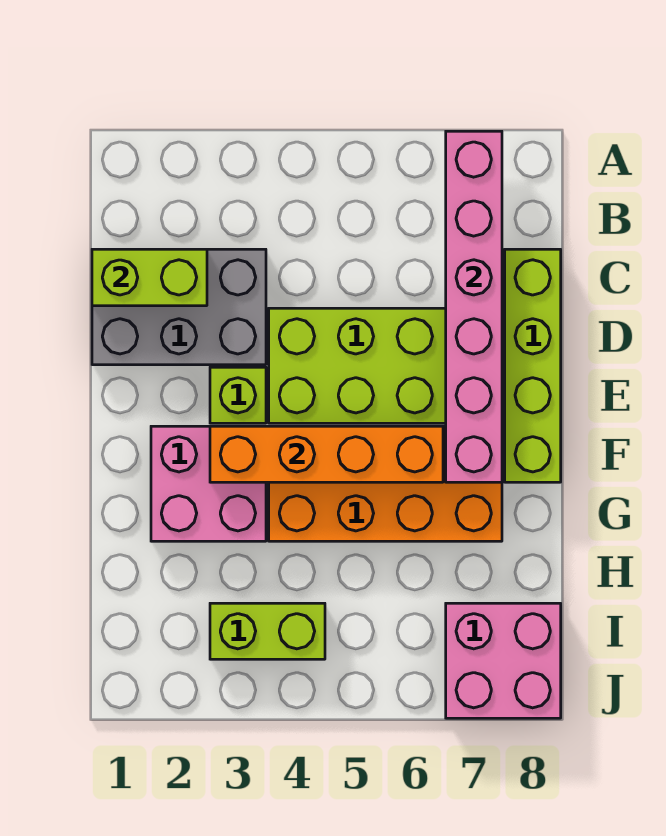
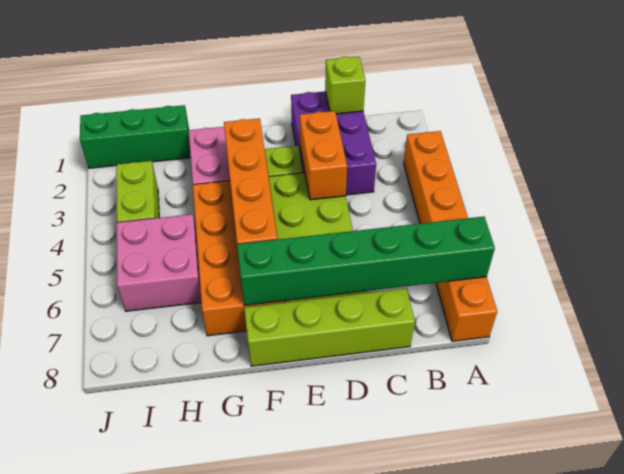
none -> orange brick A3:A8 level 1
pink brick A7:F7 level 2 -> green brick A7:F7 level 2
grey brick C1:D3 level 1 -> purple brick C1:D3 level 1
lime brick C1:C2 level 2 -> lime brick C1 level 2
none -> orange brick D3:D4 level 2
none -> green brick H1:J1 level 1
pink brick I7:J8 level 1 -> pink brick H5:I6 level 1

